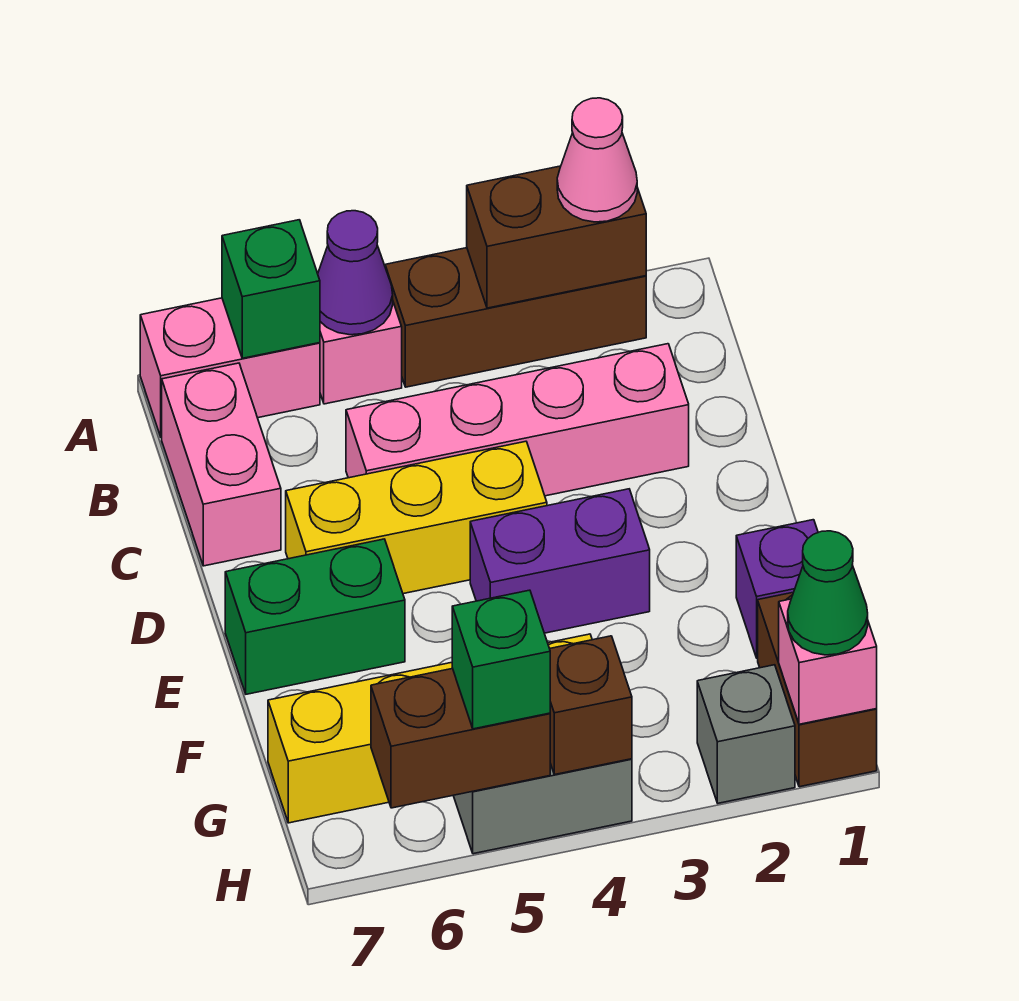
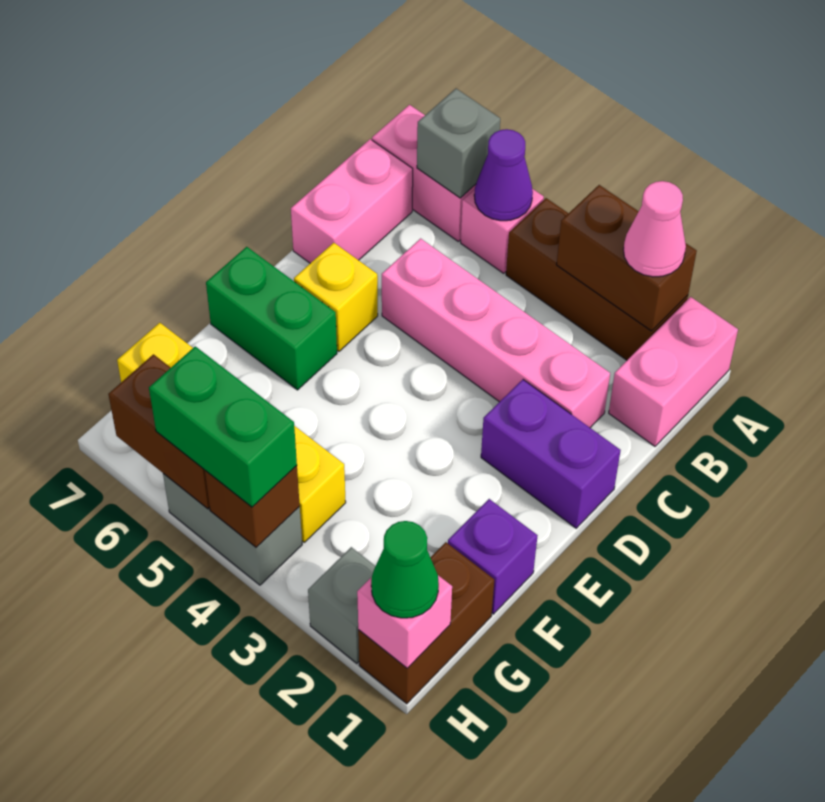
none -> pink brick A1:B1 level 1
green brick A6 level 2 -> grey brick A6 level 2
yellow brick D4:D6 level 1 -> yellow brick D6 level 1
purple brick E3:E4 level 1 -> purple brick D1:D2 level 1
green brick H5 level 3 -> green brick H4:H5 level 3

